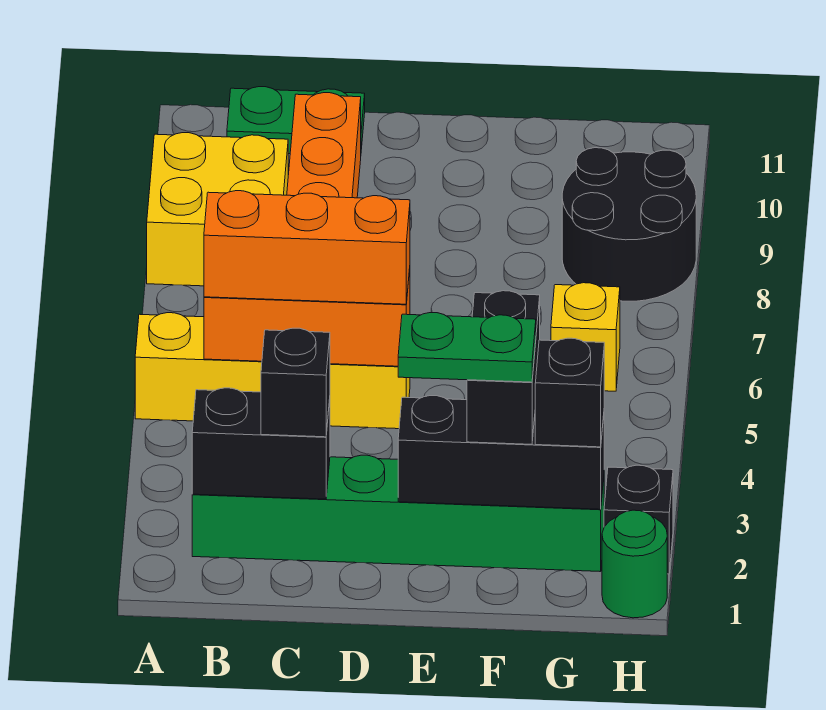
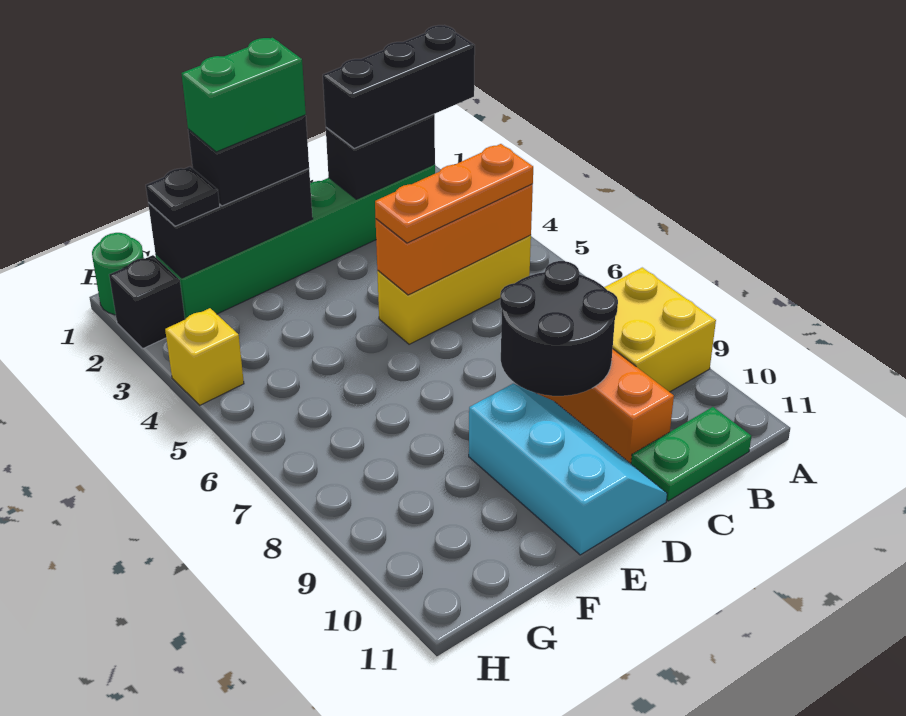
yellow brick A5:D5 level 1 -> yellow brick B5:D5 level 1
orange brick B5:D5 level 3 -> orange plate B5:D5 level 3
black brick C2 level 3 -> black brick A2:C2 level 3
none -> cyan slope D9:E11 level 1 top E
green plate E2:F2 level 4 -> green brick E2:F2 level 4
black brick F2:F3 level 3 -> black brick E2:F2 level 3
black brick G2 level 3 -> black plate G2 level 3
yellow brick G6 level 1 -> yellow brick H4 level 1
black round brick G8:H9 level 1 -> black round brick C8:D9 level 2

